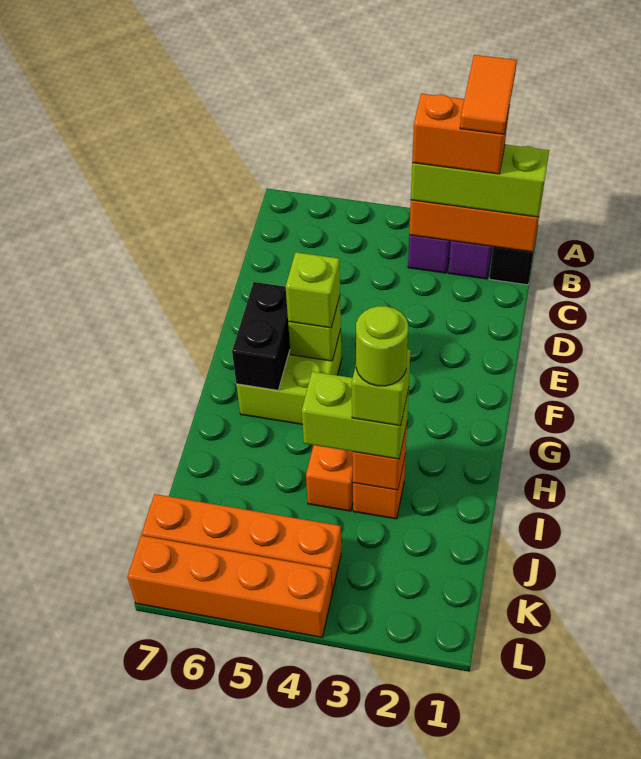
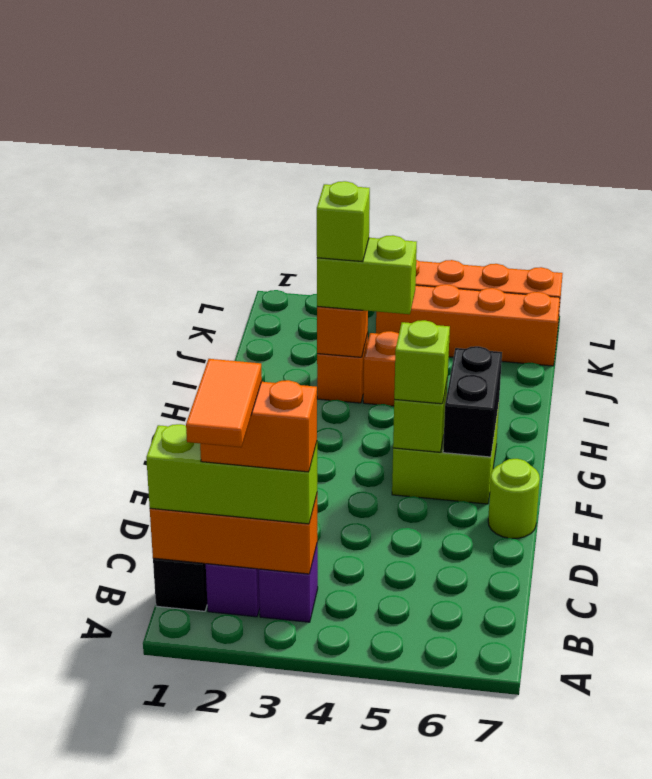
lime round brick I3 level 5 -> lime round brick E7 level 1

